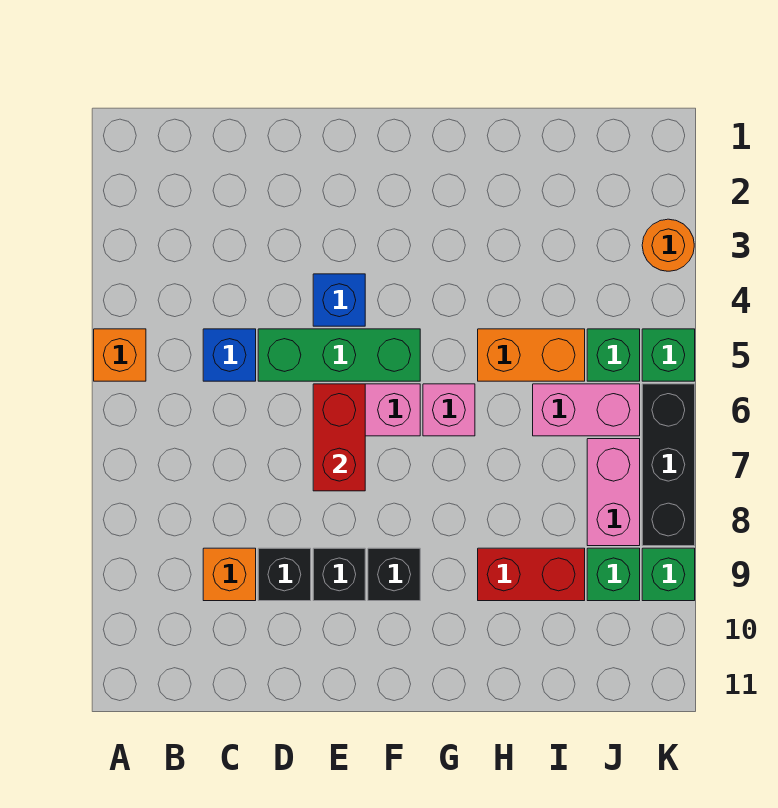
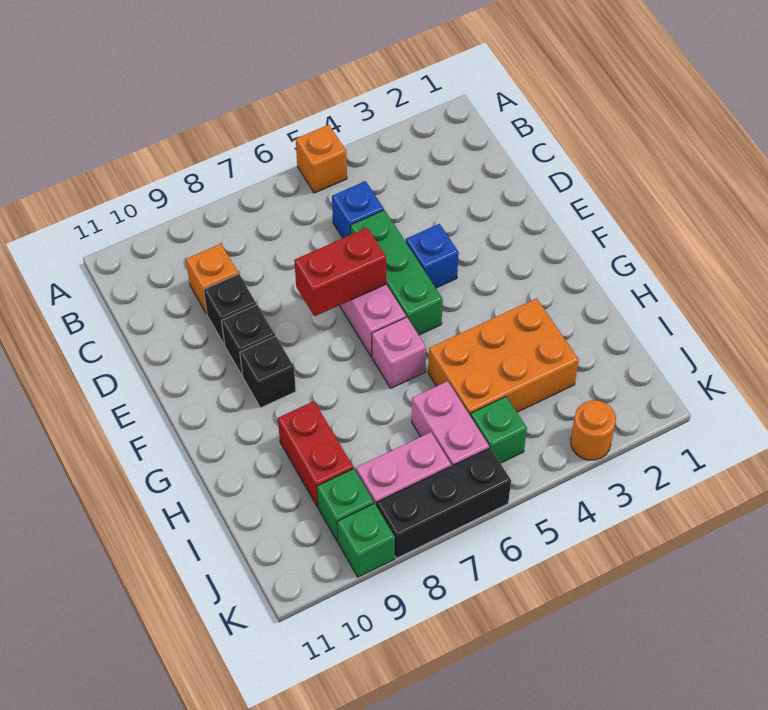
orange brick H5:I5 level 1 -> orange brick H3:I5 level 1
green brick K5 level 1 -> none

